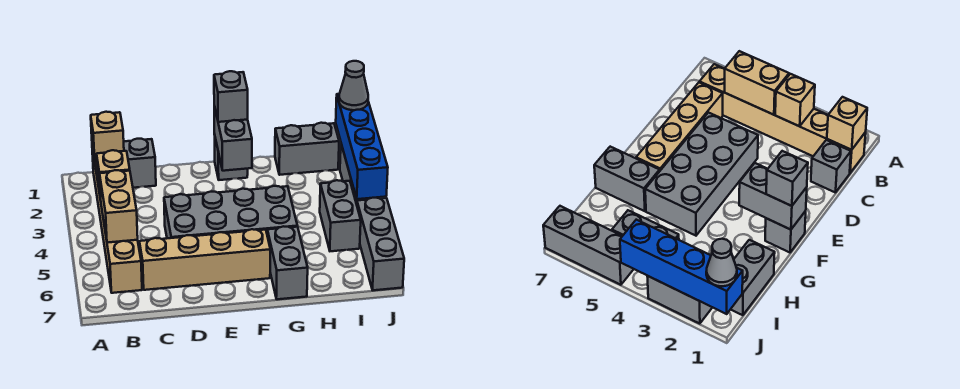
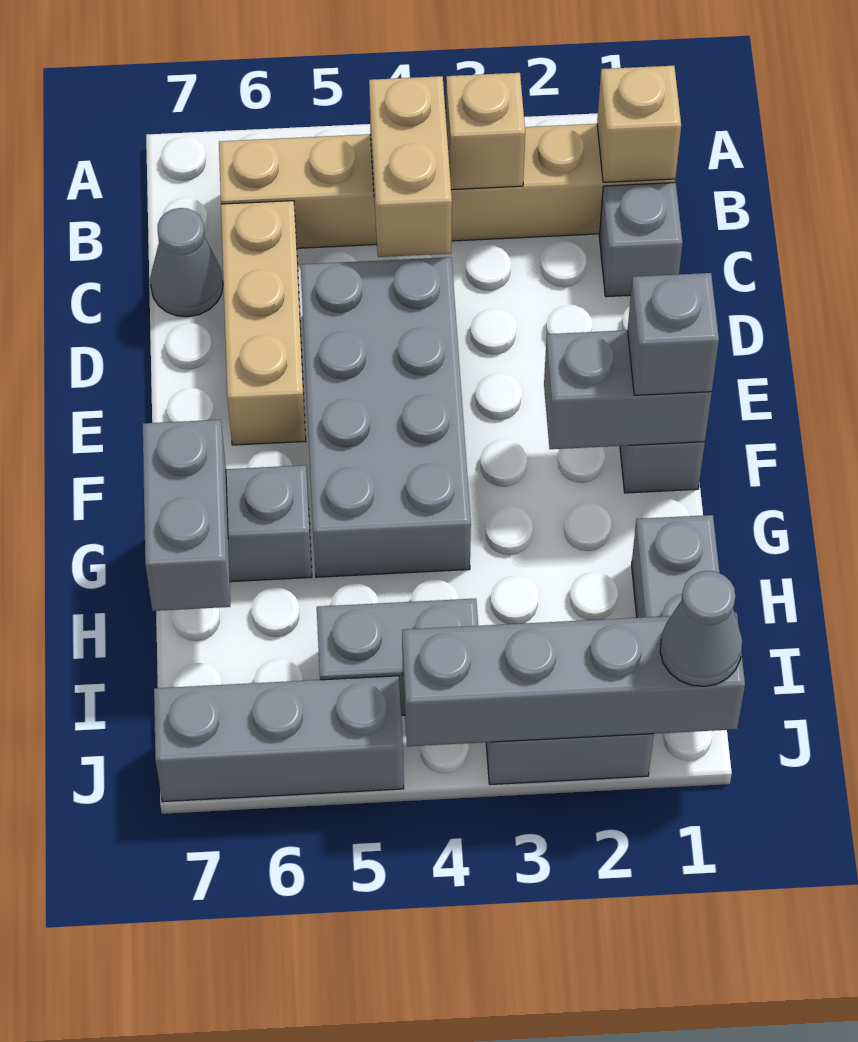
tan brick B4:B5 level 2 -> tan brick B4:C4 level 2
tan brick C6:F6 level 1 -> tan brick C6:E6 level 1
none -> grey cone C7 level 1
none -> grey brick G7:H7 level 2
blue brick J1:J4 level 2 -> grey brick J1:J4 level 2

